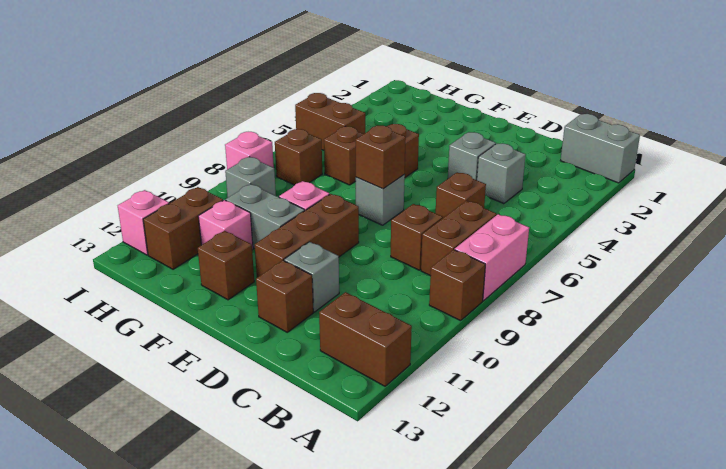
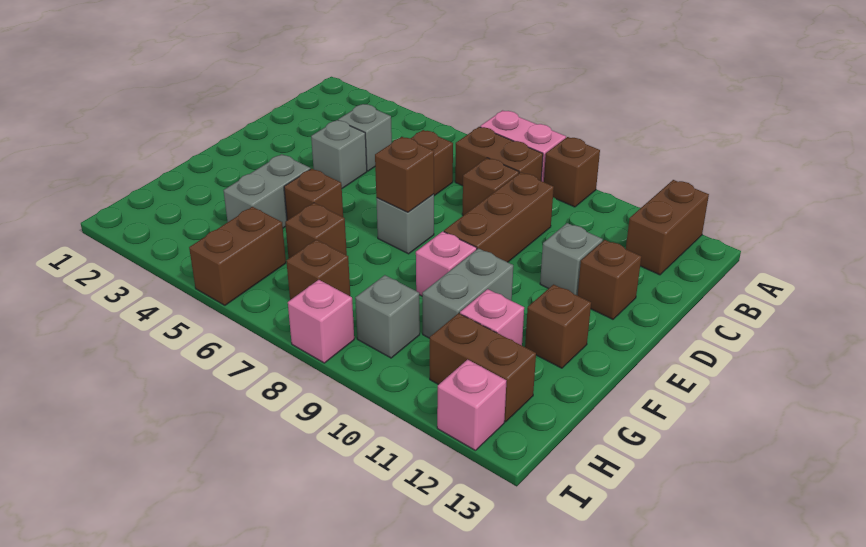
grey brick A1:B1 level 1 -> grey brick F4:G4 level 1
brown brick E9:E11 level 1 -> brown brick C9:E9 level 1

